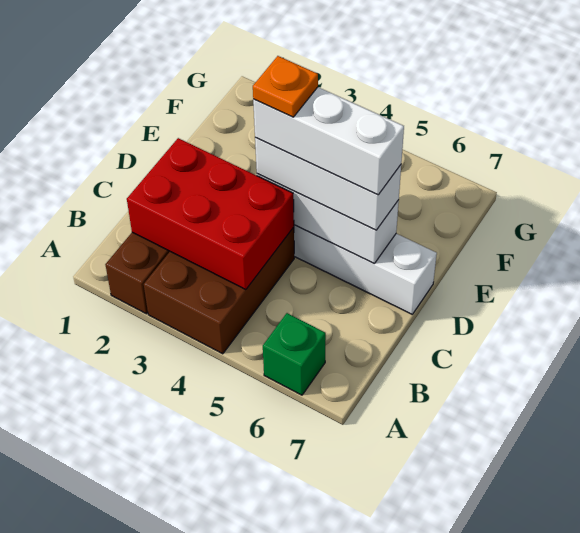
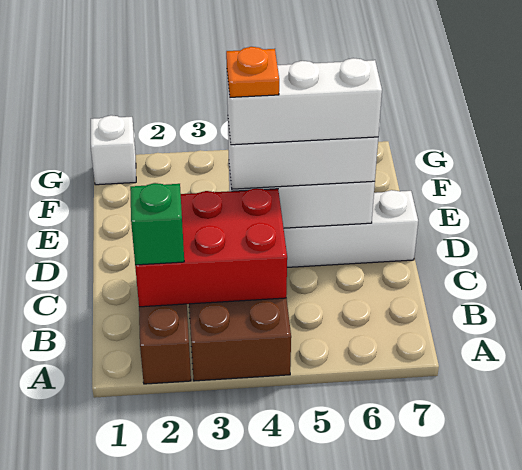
green brick A6 level 1 -> green brick B2 level 3
none -> white brick G1 level 1

